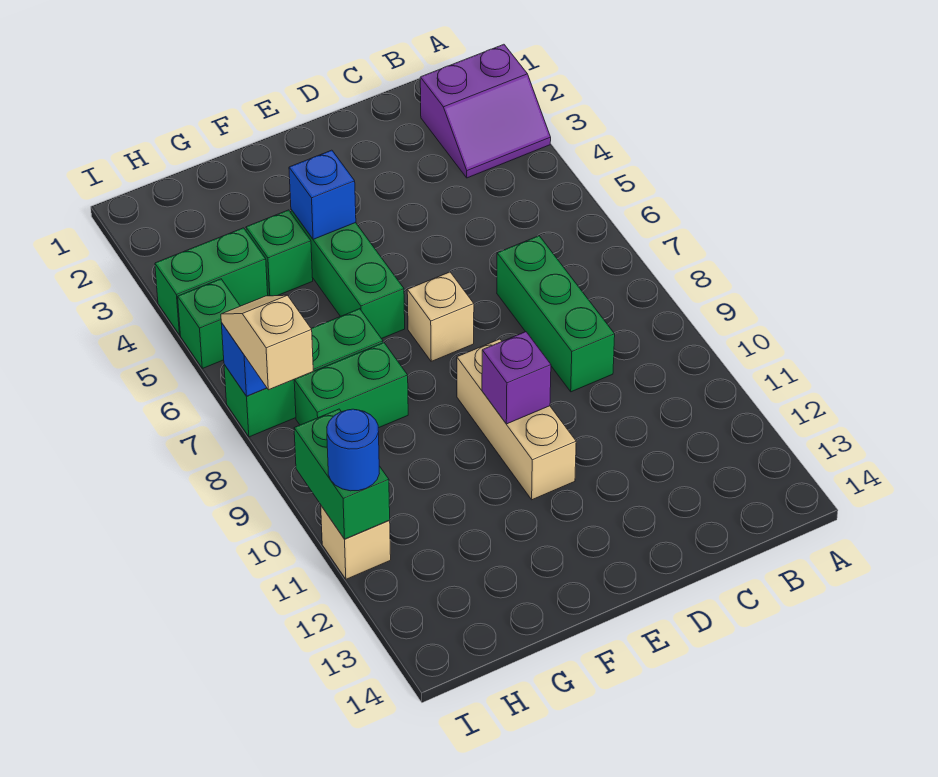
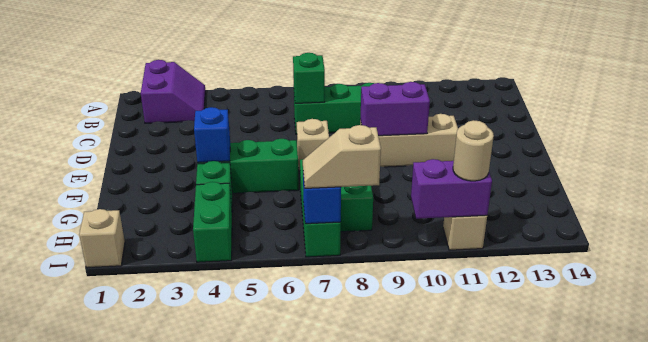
purple brick E10 level 2 -> purple brick E9:E10 level 2
none -> tan brick I1 level 1
green brick I5 level 1 -> green brick C7 level 2
green brick I10:I11 level 2 -> purple brick I10:I11 level 2
blue round brick I11 level 3 -> tan round brick I11 level 3

